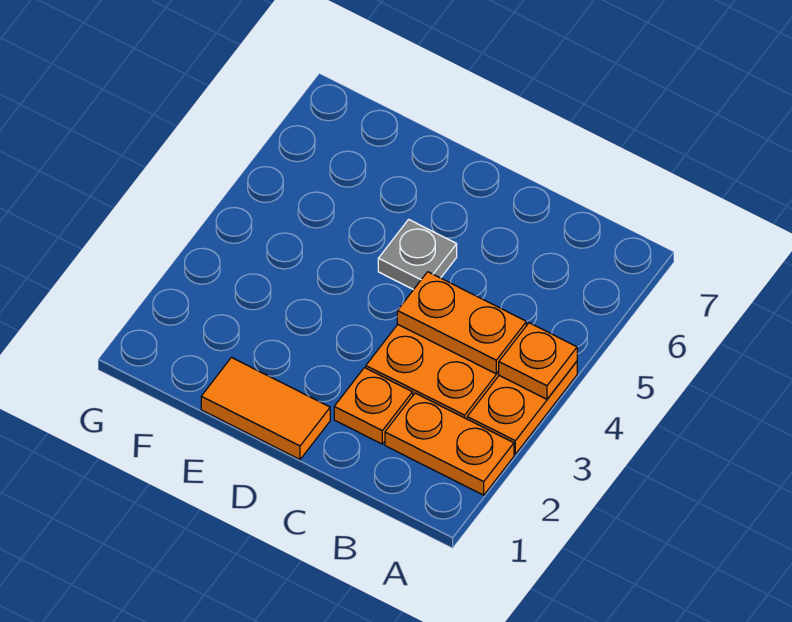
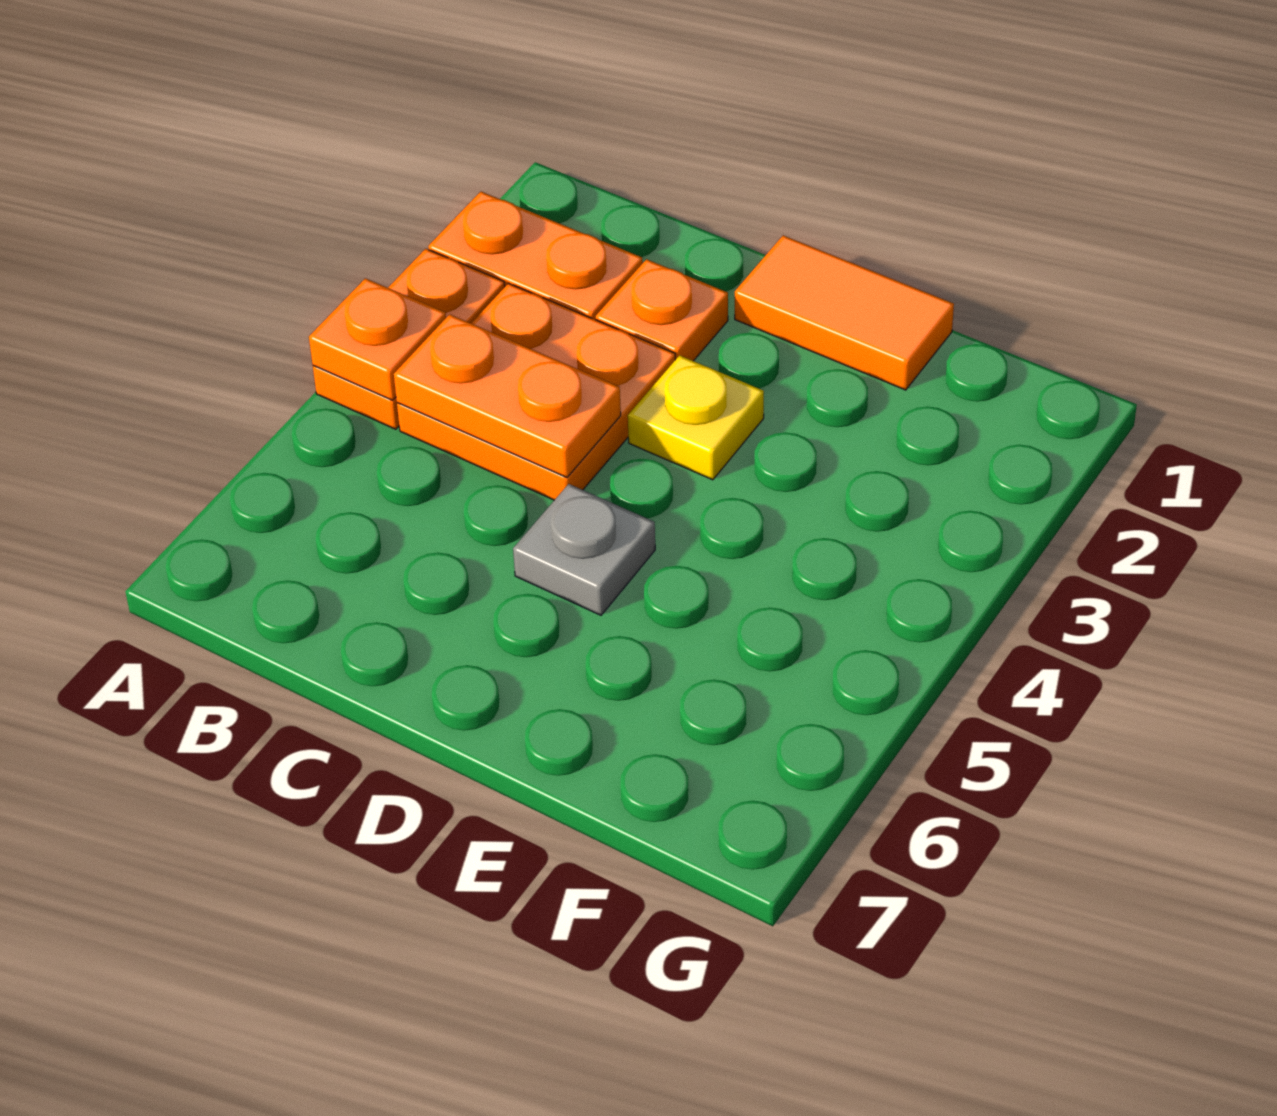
none -> yellow plate D3 level 1

